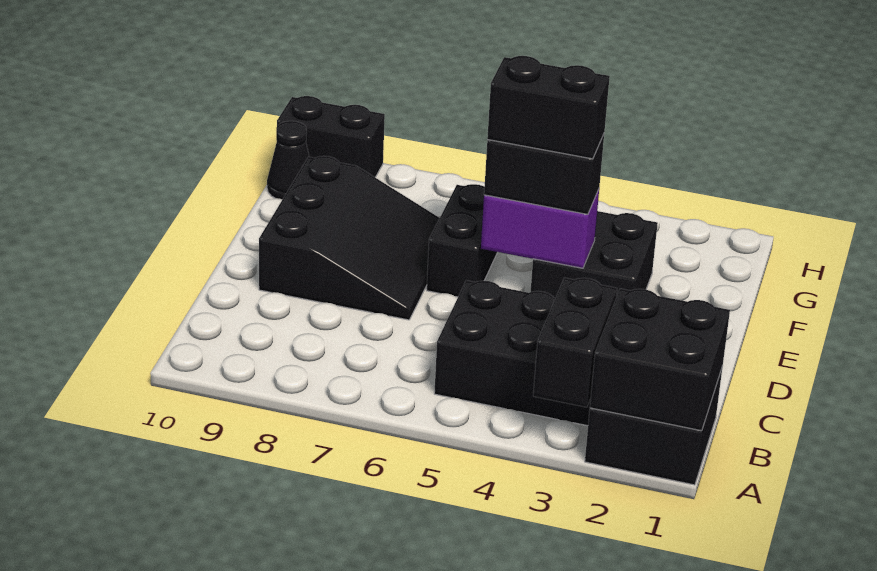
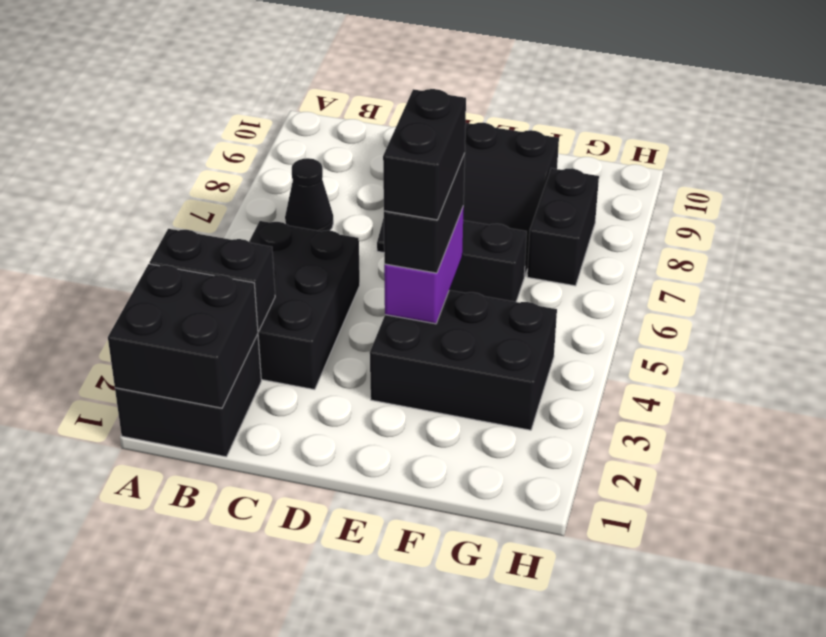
black brick E3:F4 level 1 -> black brick E3:G4 level 1
black cone G10 level 1 -> black cone B7 level 1
black brick H9:H10 level 1 -> black brick G7:G8 level 1

